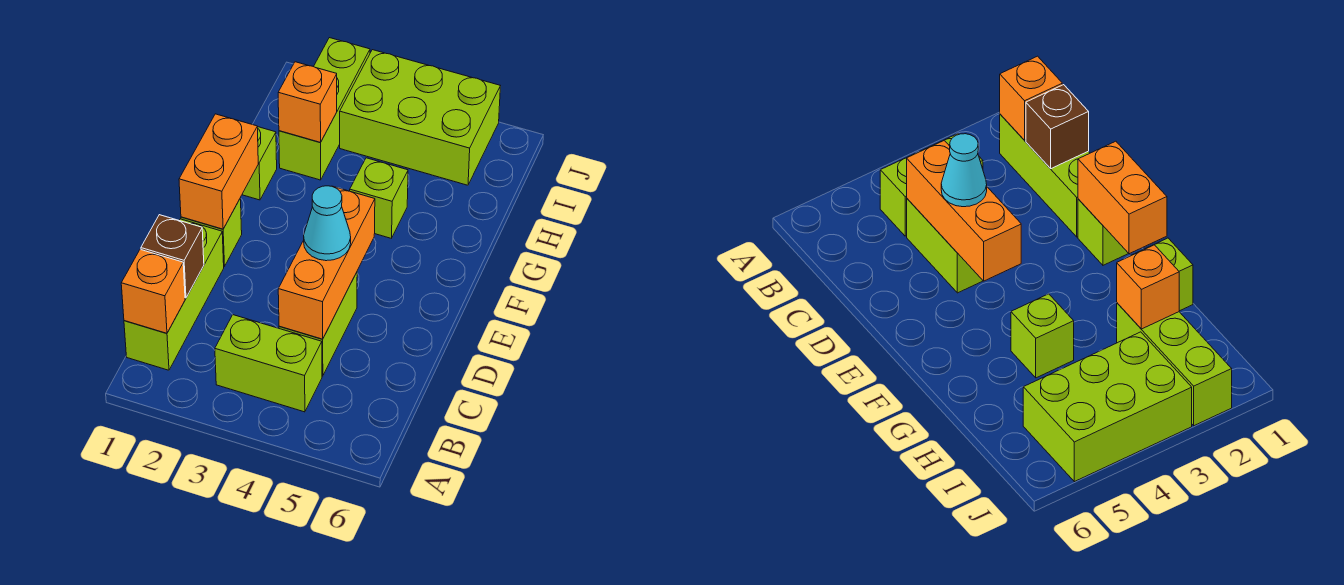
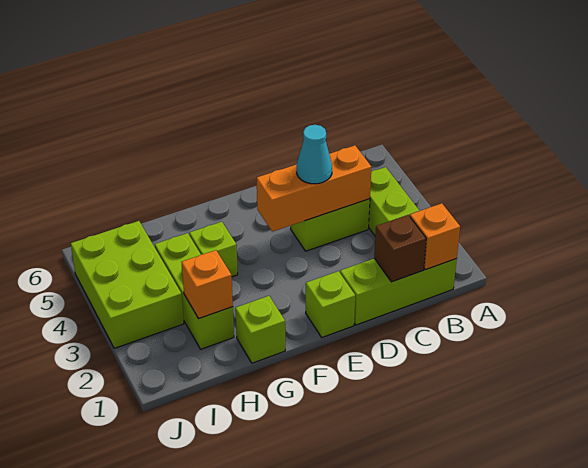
orange brick E1:F1 level 2 -> none
lime brick H2:J2 level 1 -> lime brick H2:H4 level 1

